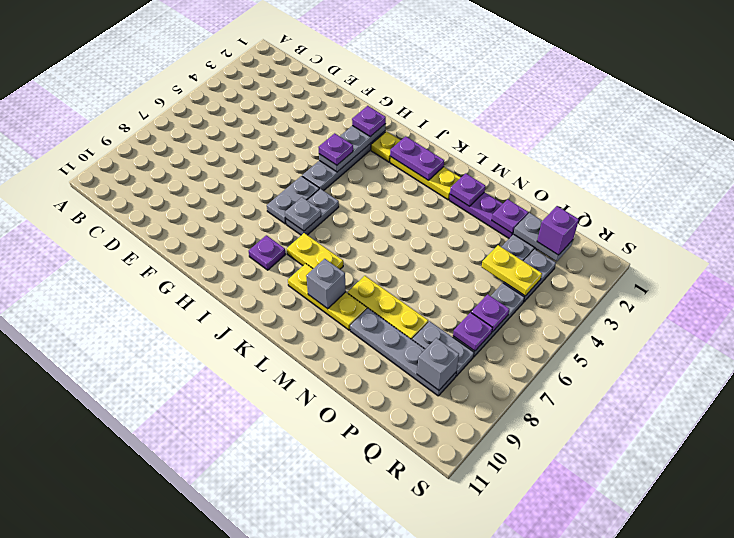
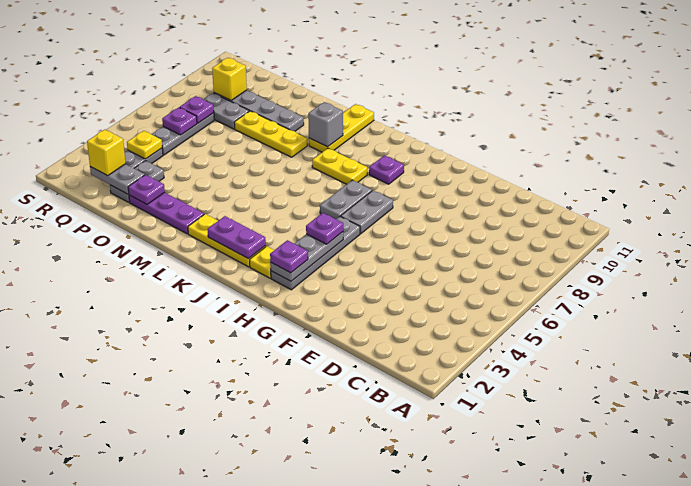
grey plate I7 level 2 -> none
yellow plate K9:M9 level 1 -> yellow plate L9:L11 level 1
purple plate M2 level 2 -> none
yellow plate P4:Q4 level 2 -> yellow plate Q4 level 2
purple brick Q2 level 3 -> yellow brick Q2 level 3
grey brick Q9 level 2 -> yellow brick Q9 level 2

